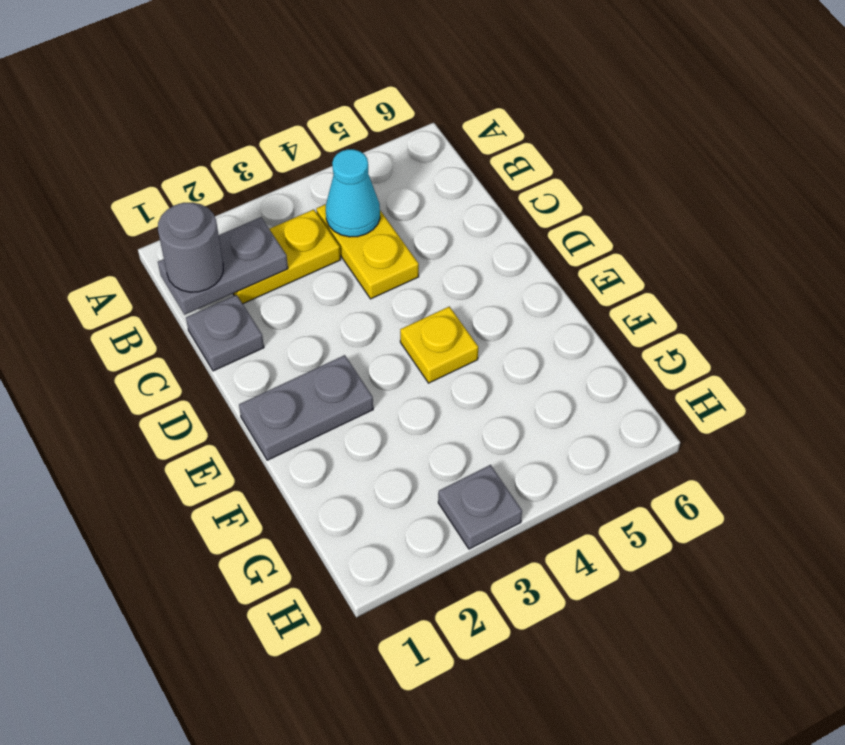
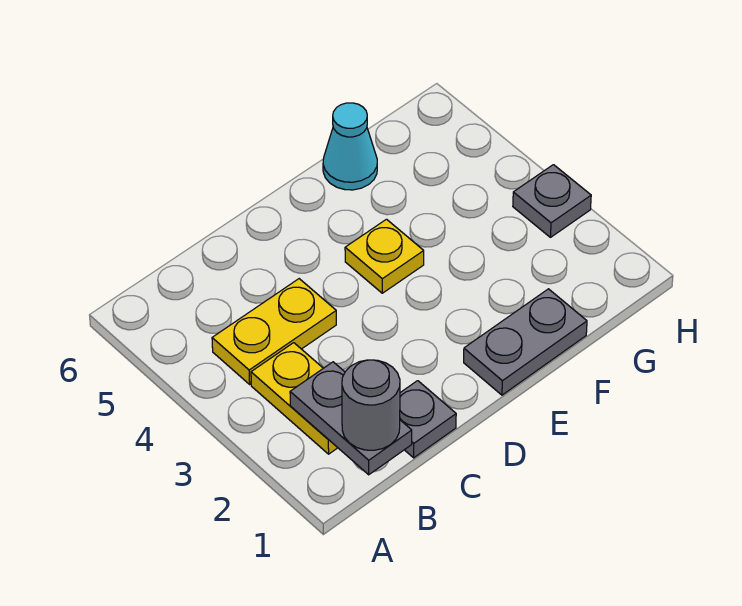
cyan cone B4 level 2 -> cyan cone F6 level 1
grey plate E1:E2 level 1 -> grey plate E1:F1 level 1

